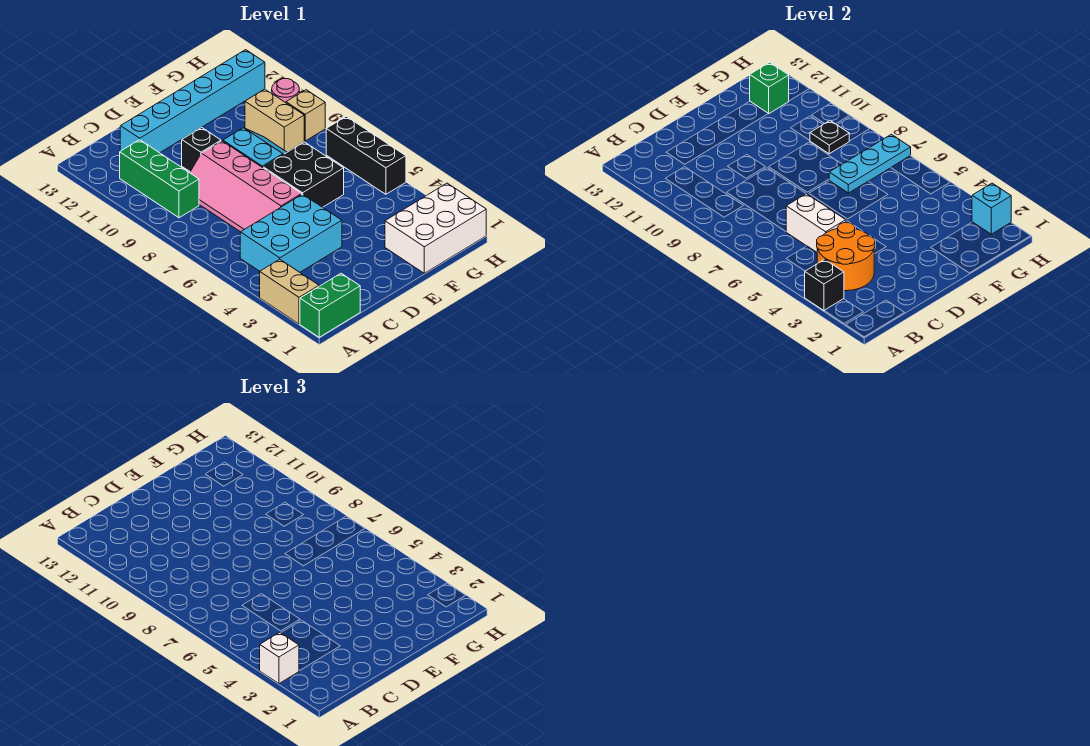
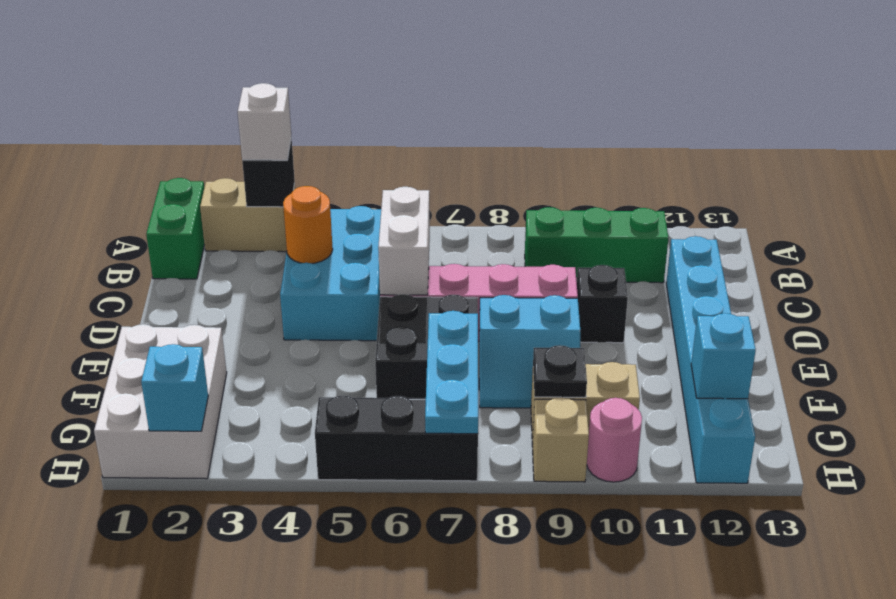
orange round brick B3:C4 level 2 -> orange round brick C4 level 2
white brick C5:C6 level 2 -> white brick C6:D6 level 2
green brick G12 level 2 -> cyan brick G12 level 2

